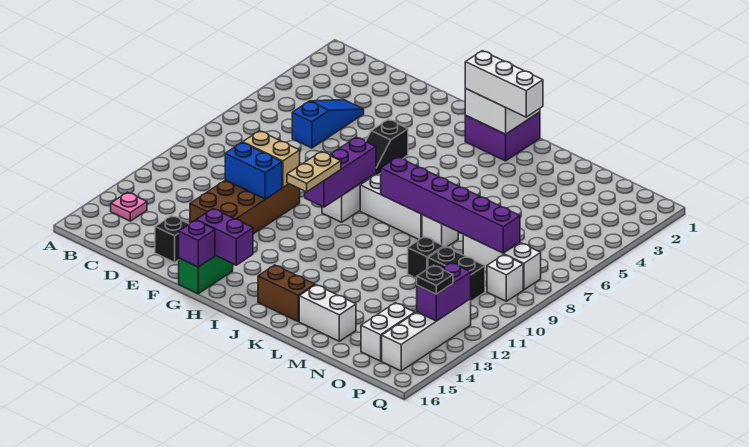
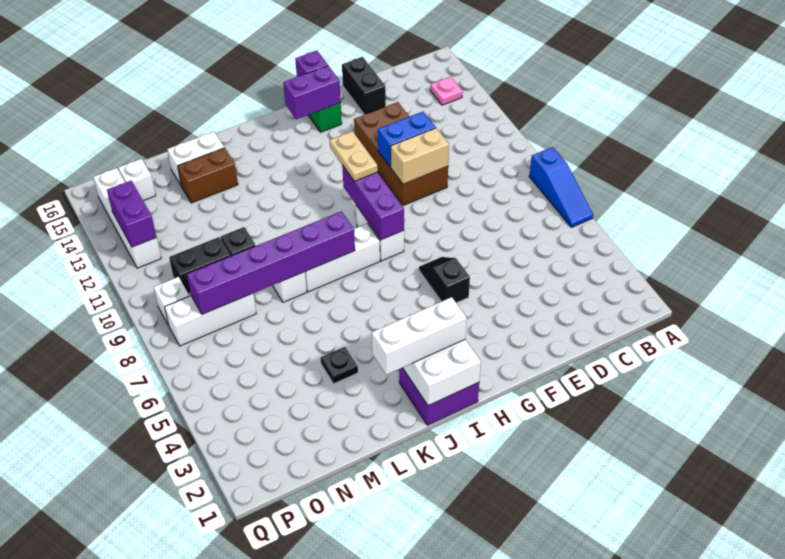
blue slope D4:D6 level 1 top 6 -> blue slope A6:A8 level 1 top 8
black brick E15 level 1 -> black brick E15:E16 level 1
brown brick J15:K15 level 1 -> brown brick L14:M14 level 1
white brick O14:O15 level 1 -> white brick O15 level 1
black plate P13 level 3 -> black plate L4 level 1

